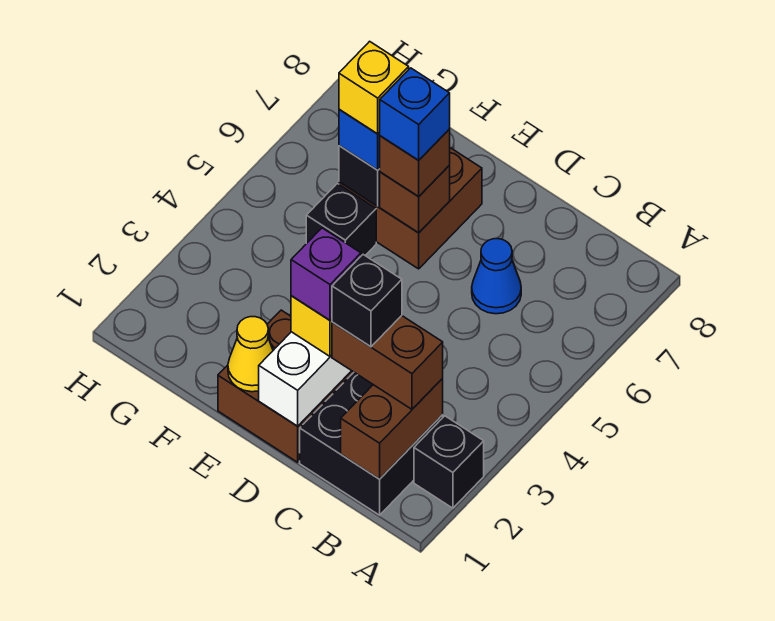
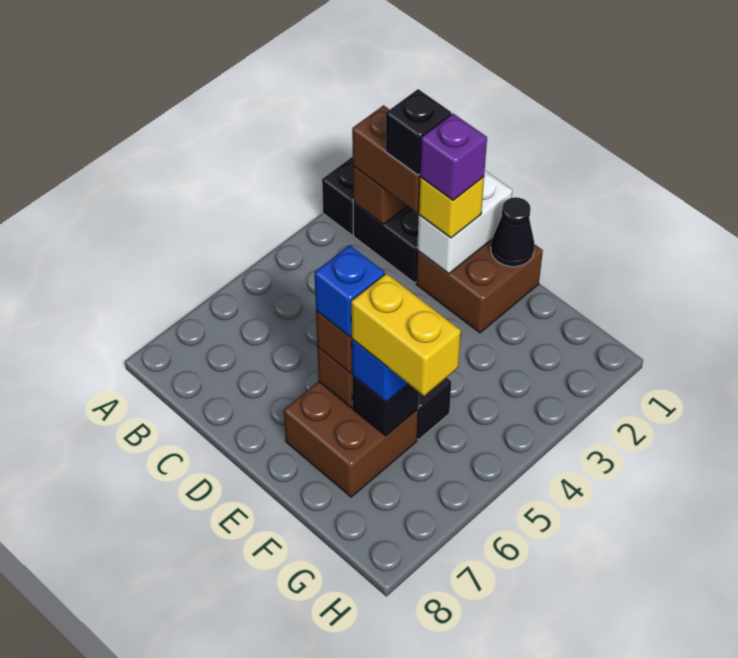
blue cone C6 level 1 -> none
yellow cone E1 level 2 -> black cone E1 level 2
yellow brick F6 level 4 -> yellow brick F6:G6 level 4

